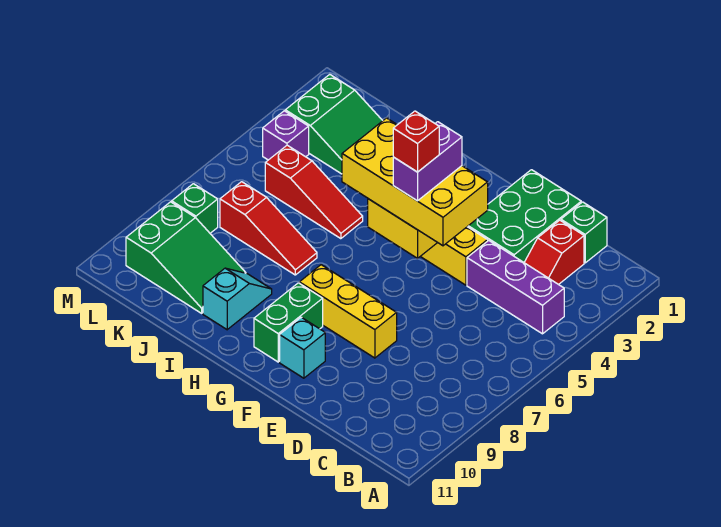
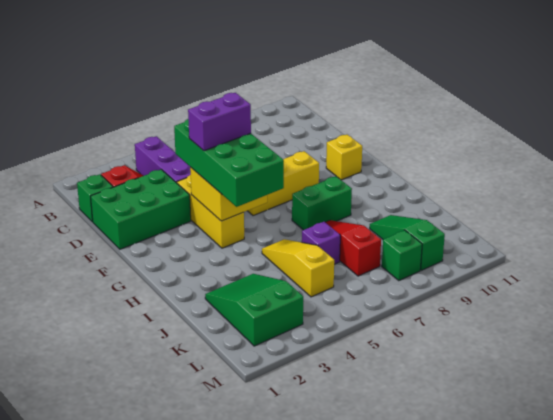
yellow brick E4:H5 level 3 -> green brick E4:H5 level 3
yellow brick E8:G8 level 1 -> yellow brick F6:F8 level 1
red brick F5 level 5 -> none
cyan brick F10 level 1 -> yellow brick F10 level 1
green brick G9:G10 level 1 -> green brick H7:H8 level 1
red slope I5:K5 level 1 top K -> yellow slope I5:K5 level 1 top K
cyan slope I9:I10 level 1 top 10 -> none
green slope J9:L10 level 1 top L -> green slope J9:L9 level 1 top L
purple brick L4 level 1 -> purple brick J6 level 1

